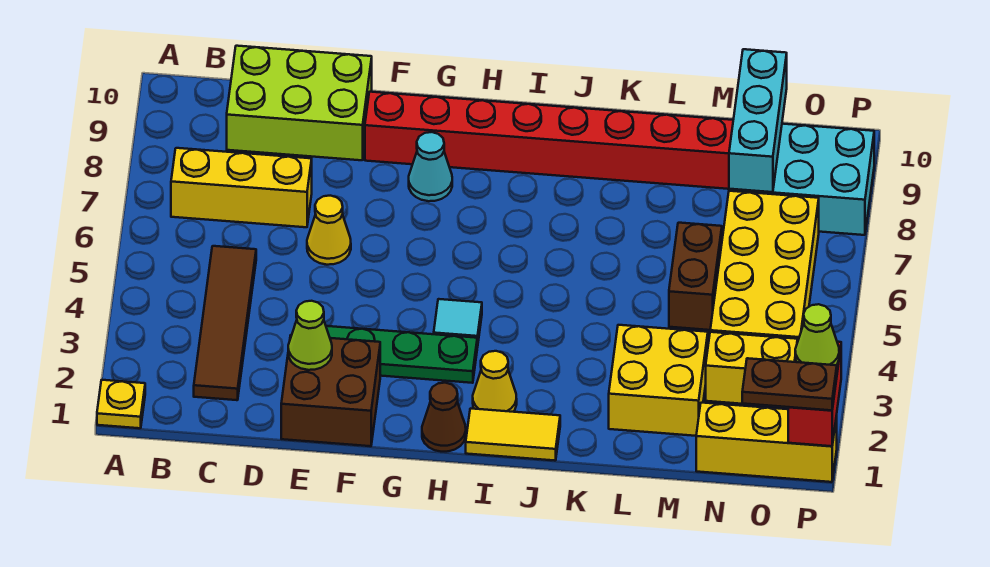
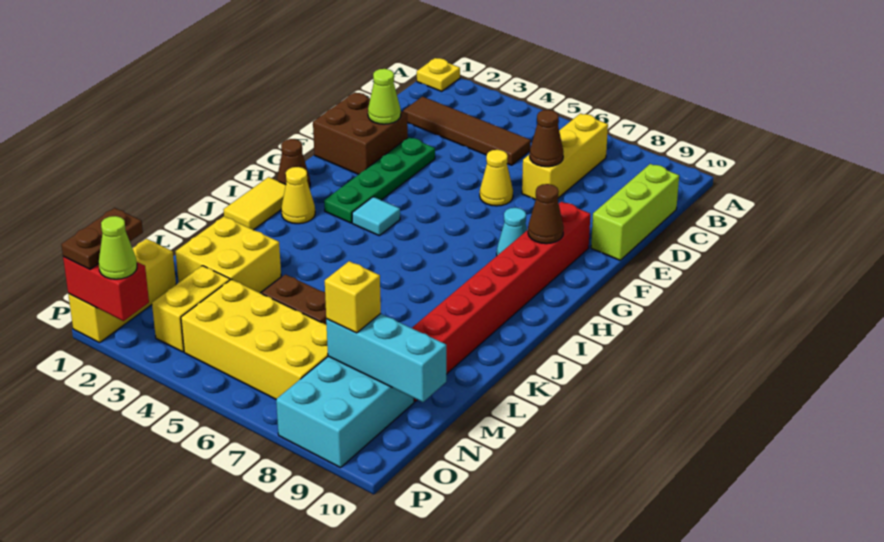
lime brick C9:E10 level 1 -> lime brick C10:E10 level 1
none -> brown cone D7 level 2
none -> brown cone G9 level 2
none -> yellow brick N8 level 3

